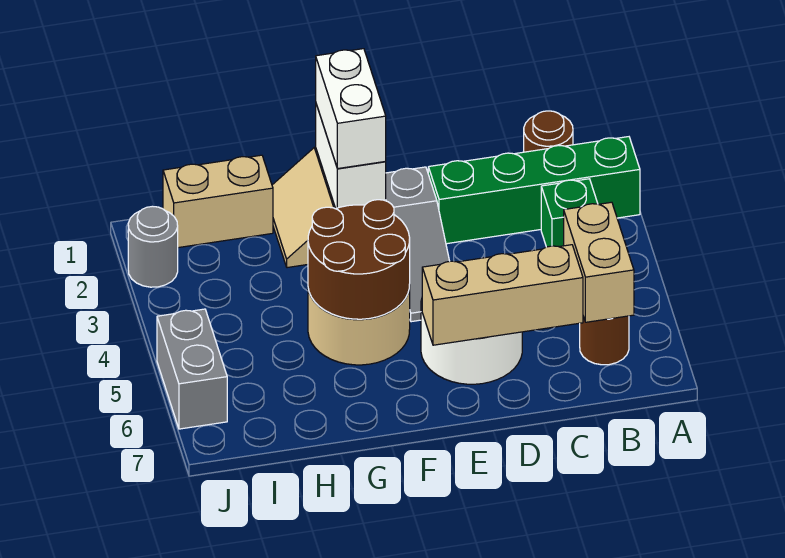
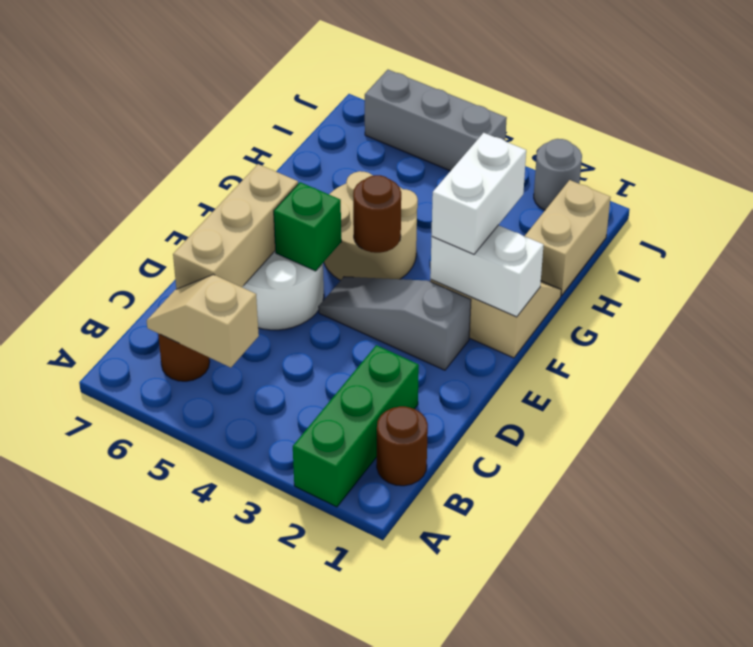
green brick A2:D2 level 1 -> green brick A2:C2 level 1
green brick B3 level 1 -> green brick E5 level 2
tan brick B5:B6 level 2 -> tan slope B5:B6 level 2 top 5
white brick F1:F2 level 3 -> white brick F2:G2 level 3
brown round brick F4:G5 level 2 -> brown round brick F4 level 2
grey brick J5:J6 level 1 -> grey brick J4:J6 level 1

